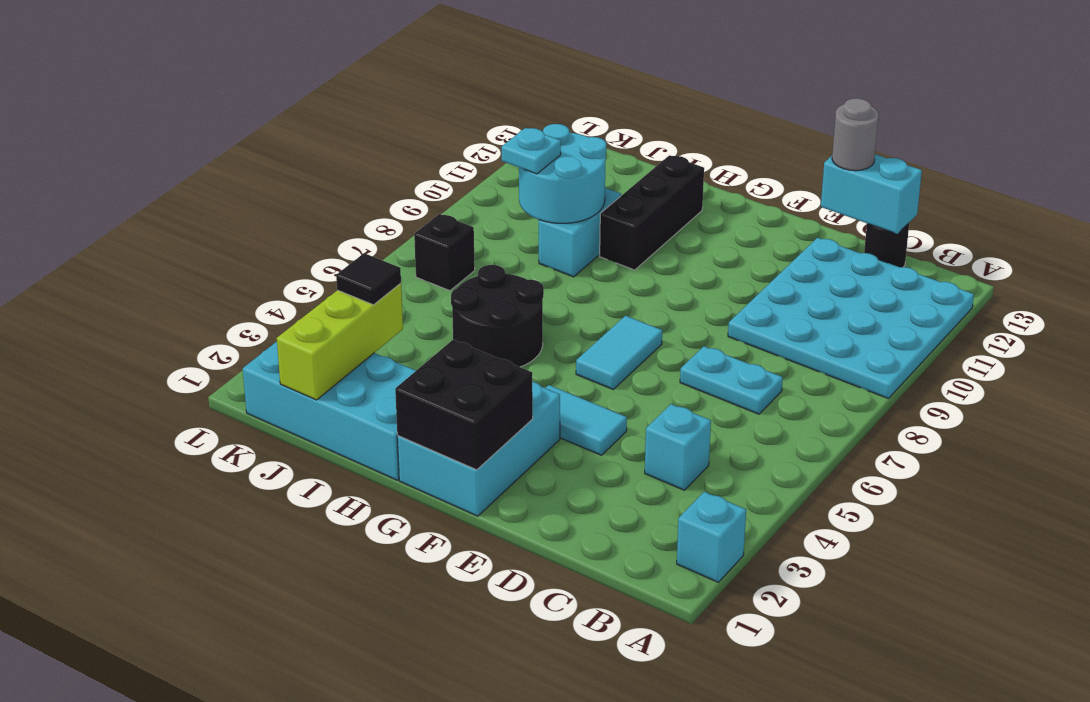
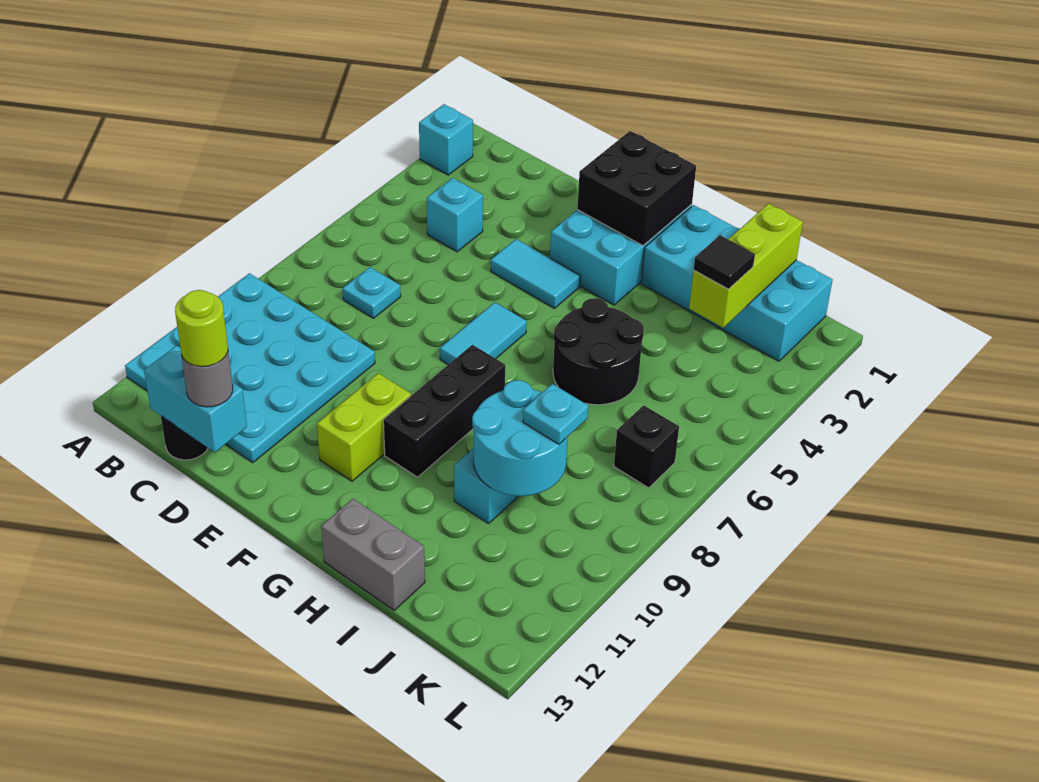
cyan plate C7:D7 level 1 -> cyan plate C7 level 1
none -> lime round brick D13 level 4
none -> lime brick F10:F11 level 1
black brick H10:H12 level 1 -> black brick G8:G10 level 1
none -> grey brick H13:I13 level 1

